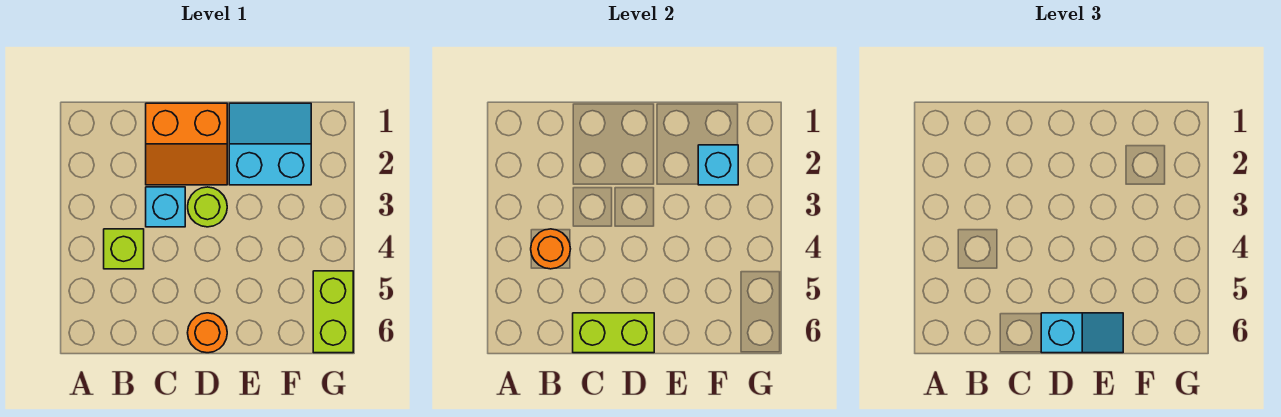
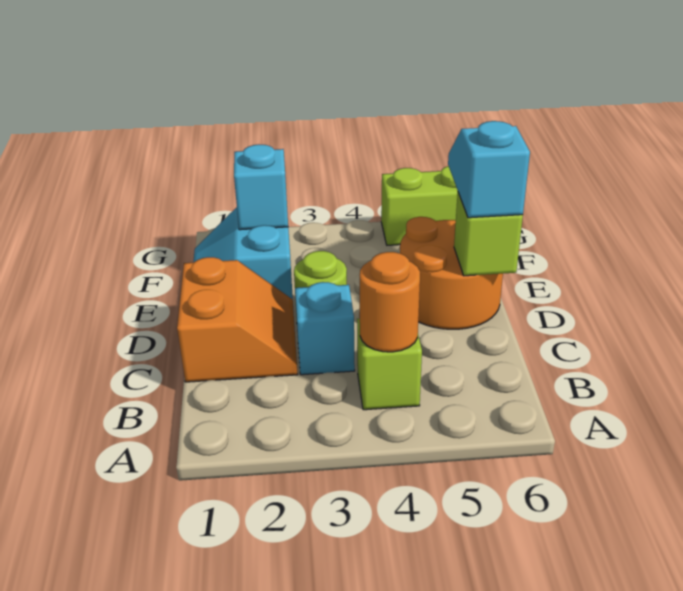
lime brick C6:D6 level 2 -> lime brick D6 level 2
orange round brick D6 level 1 -> orange round brick D5:E6 level 1

